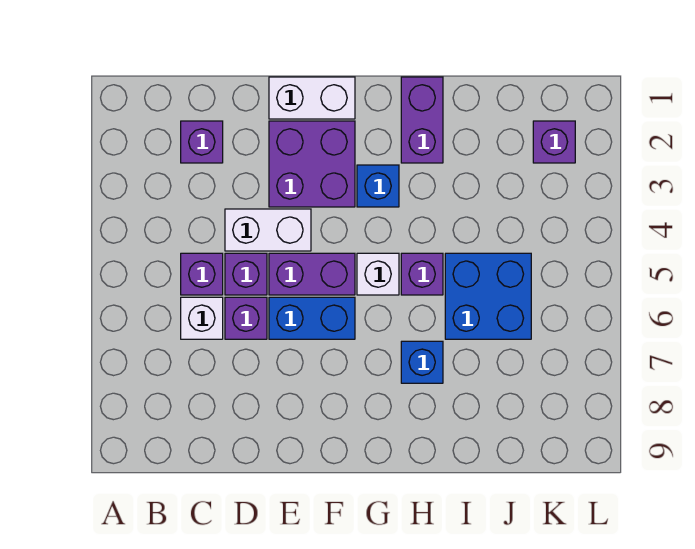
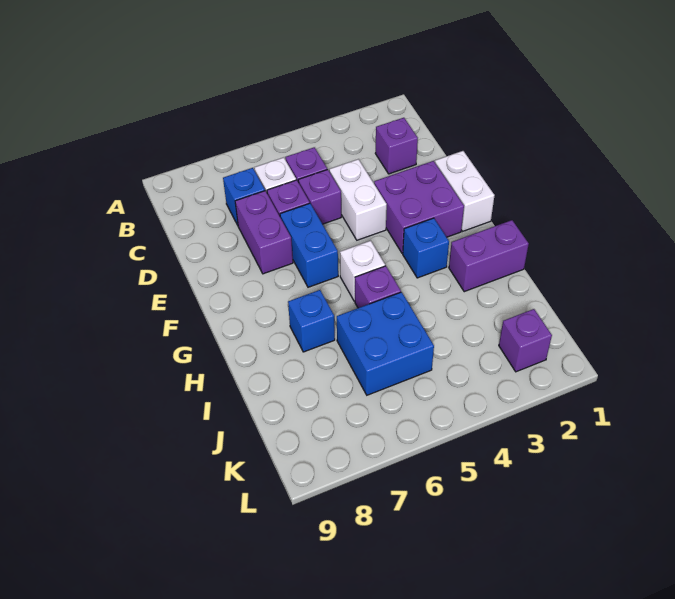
none -> blue brick C7 level 1
purple brick E5:F5 level 1 -> purple brick D7:E7 level 1

